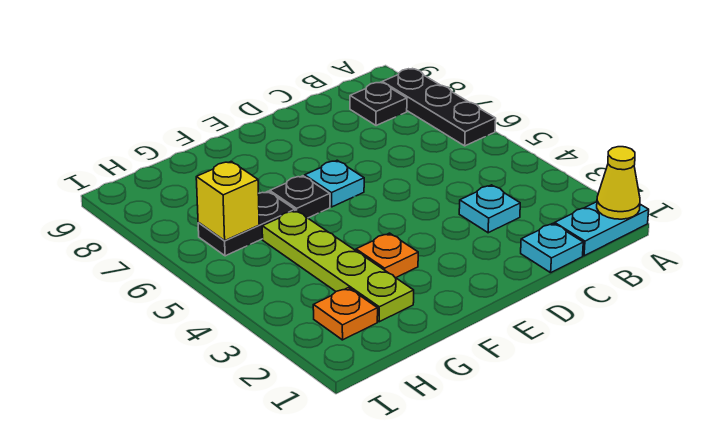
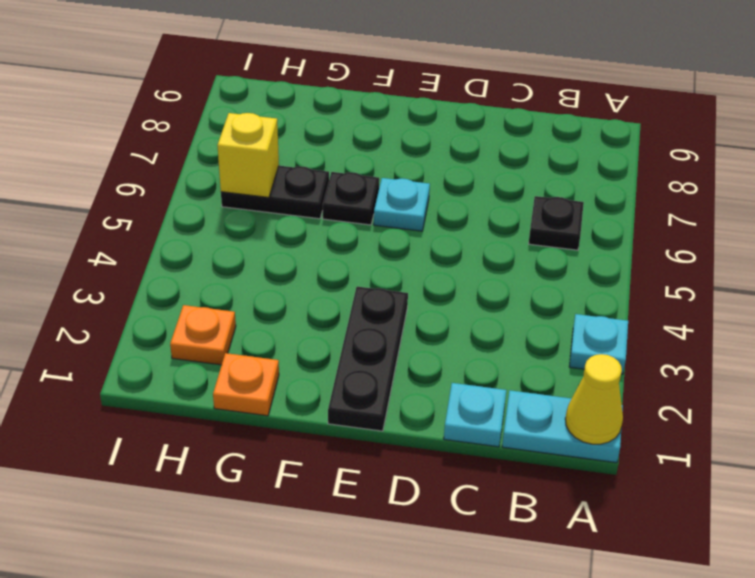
black plate A6:A8 level 1 -> black plate E1:E3 level 1
black plate B8 level 1 -> black plate B6 level 1
cyan plate C3 level 1 -> cyan plate A3 level 1
orange plate F3 level 1 -> orange plate G1 level 1
lime plate G2:G5 level 1 -> none

